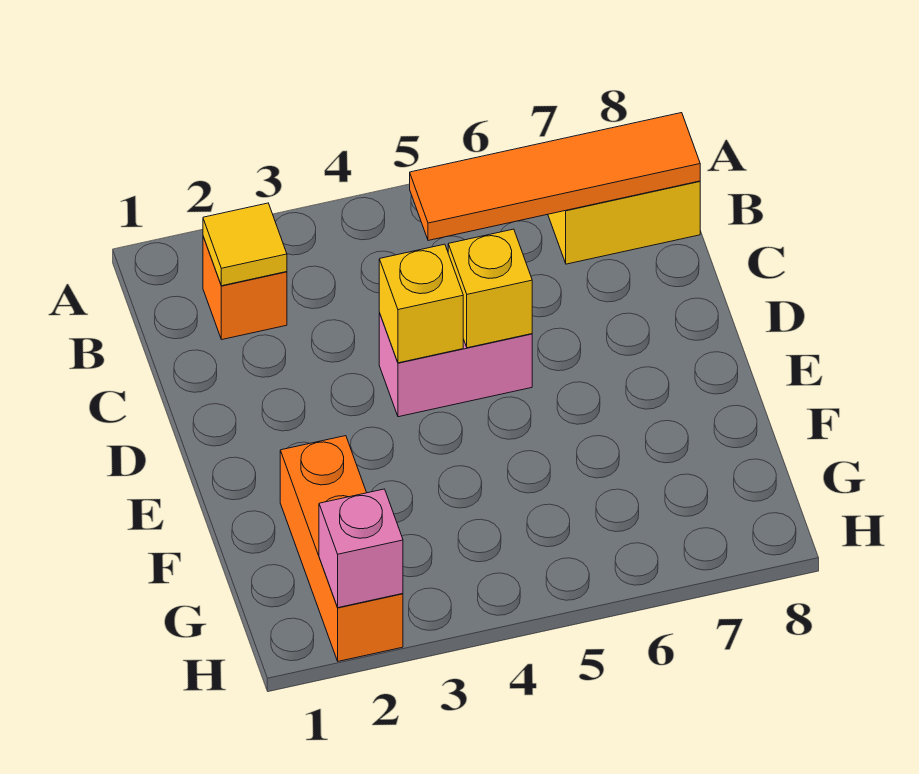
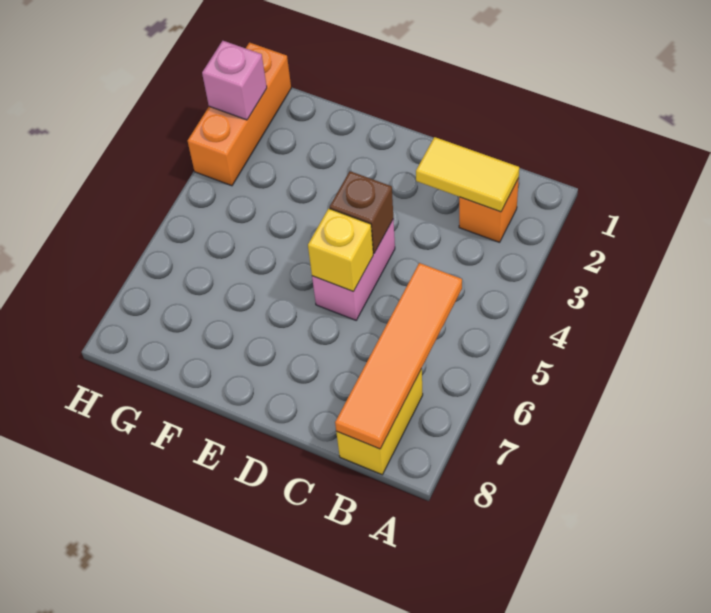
yellow tile B2 level 2 -> yellow tile B2:C2 level 2
yellow brick D4 level 2 -> brown brick D4 level 2
orange brick F2:H2 level 1 -> orange brick H1:H3 level 1

